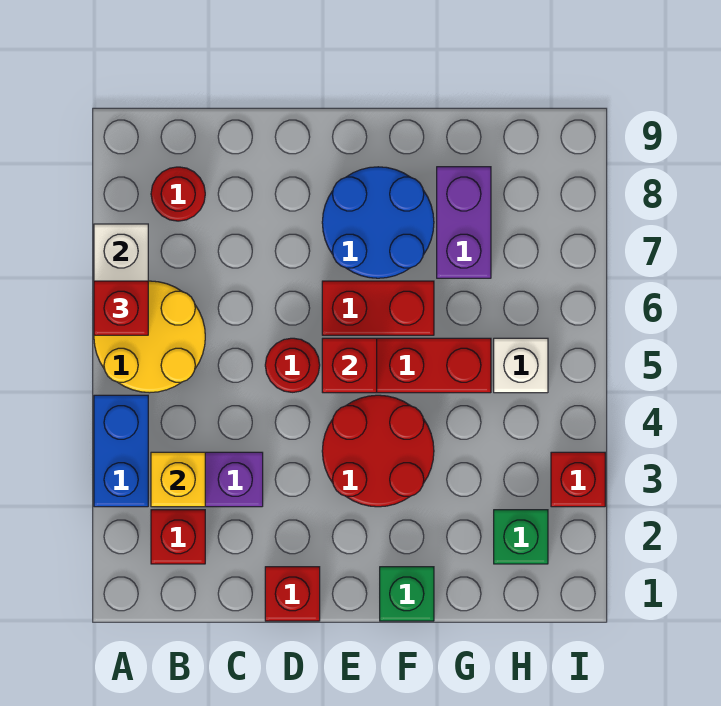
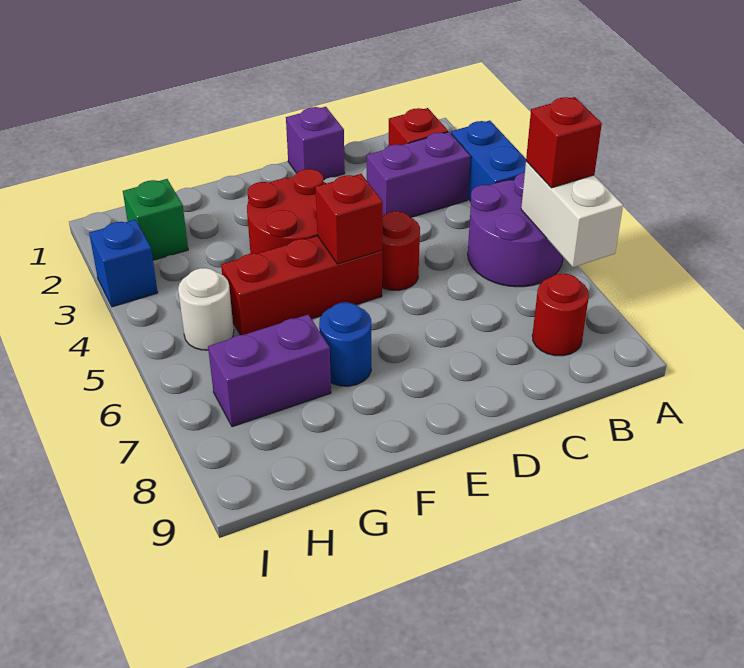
yellow round brick A5:B6 level 1 -> purple round brick A5:B6 level 1
yellow brick B3 level 2 -> none
red brick D1 level 1 -> purple brick D1 level 1
red brick E6:F6 level 1 -> none
blue round brick E7:F8 level 1 -> blue round brick F7 level 1
green brick F1 level 1 -> none
purple brick G7:G8 level 1 -> purple brick G7:H7 level 1
white brick H5 level 1 -> white round brick H5 level 1
red brick I3 level 1 -> blue brick I3 level 1

